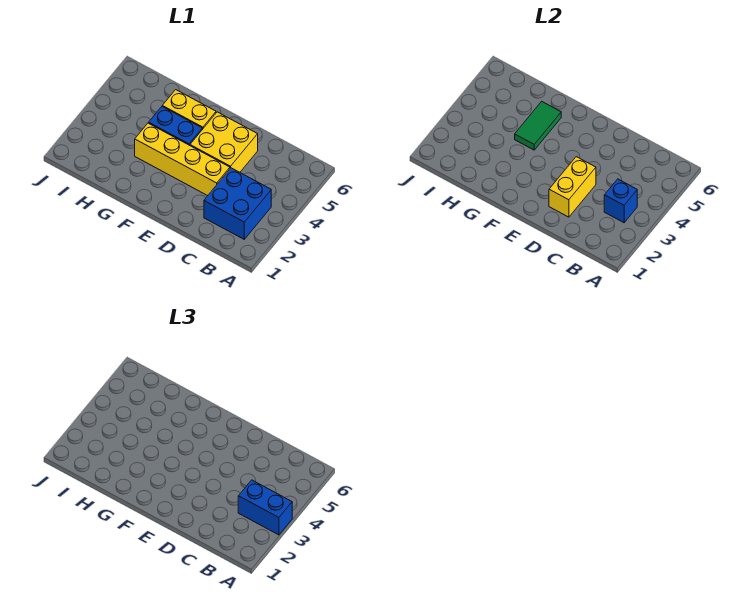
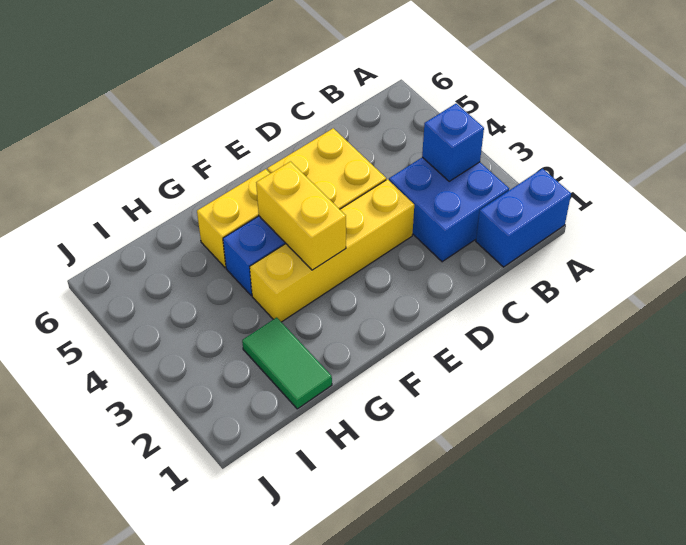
blue brick A3:B3 level 3 -> blue brick A1:B1 level 1
yellow brick D2:D3 level 2 -> yellow brick F3:F4 level 2
green tile G4:G5 level 2 -> green tile H1:H2 level 1

